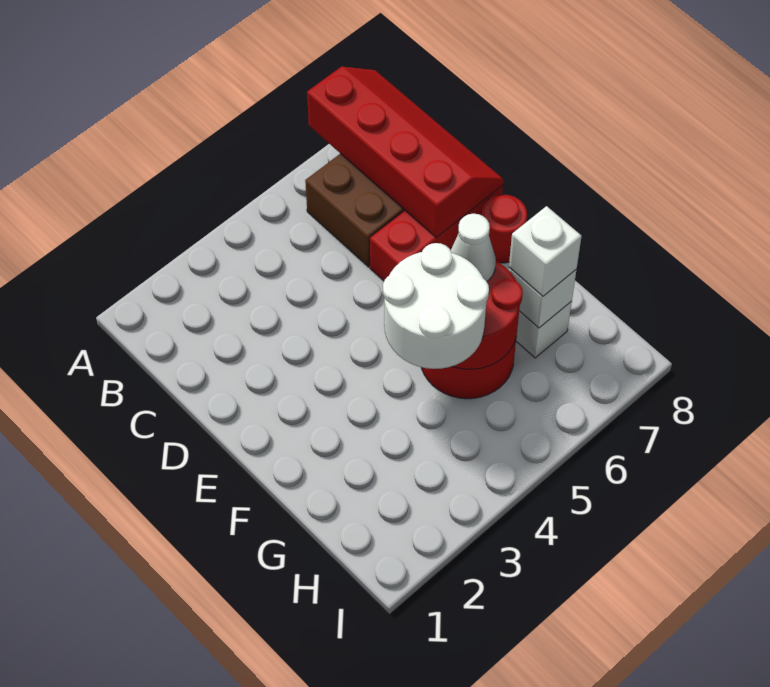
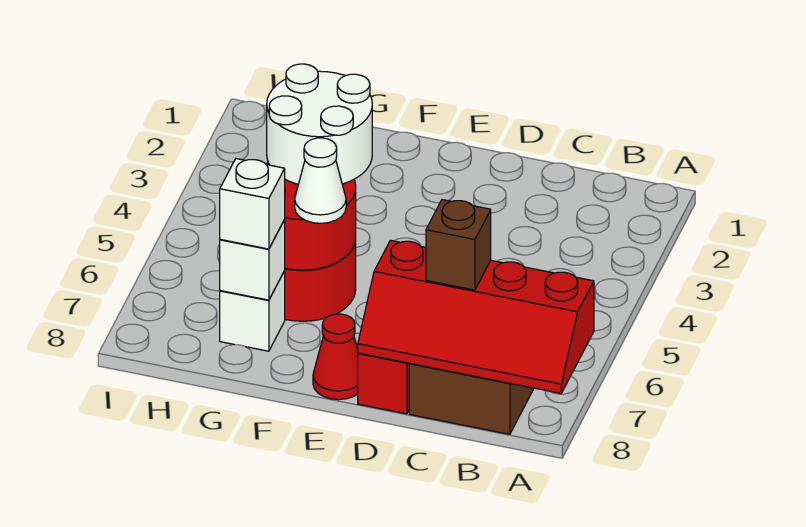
none -> brown brick C7 level 3
red round brick E8 level 1 -> red cone E8 level 1

